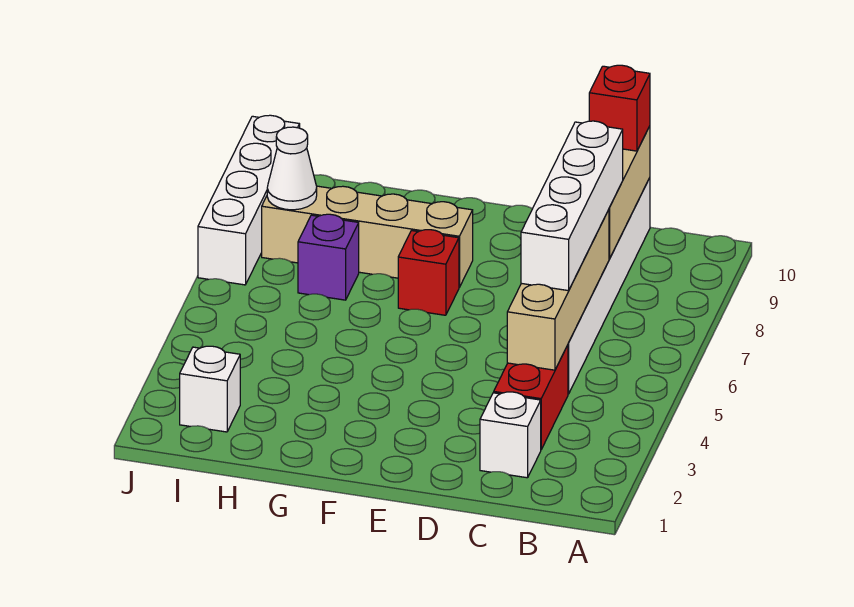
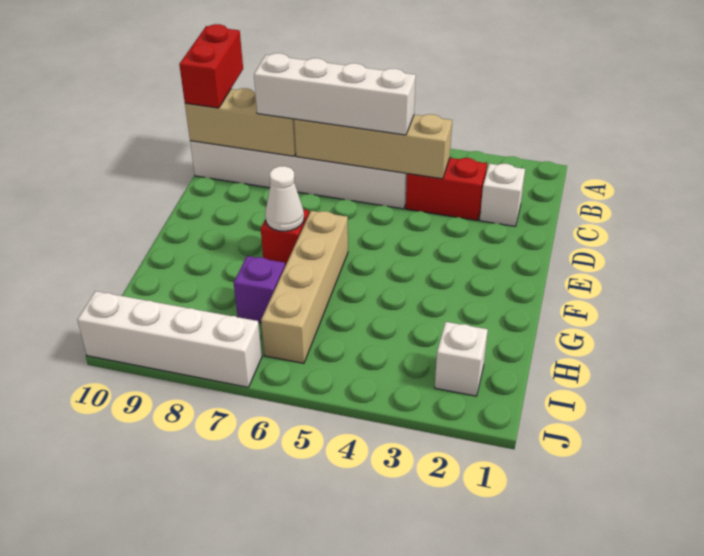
red brick C10 level 3 -> red brick B10:C10 level 3
tan brick F8:I8 level 1 -> tan brick F6:I6 level 1
white cone I8 level 2 -> white cone F7 level 2

